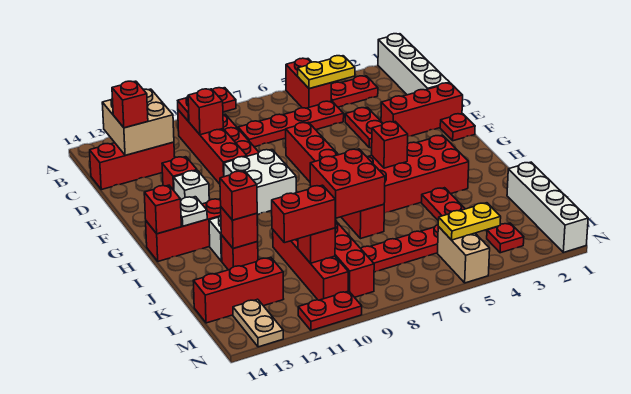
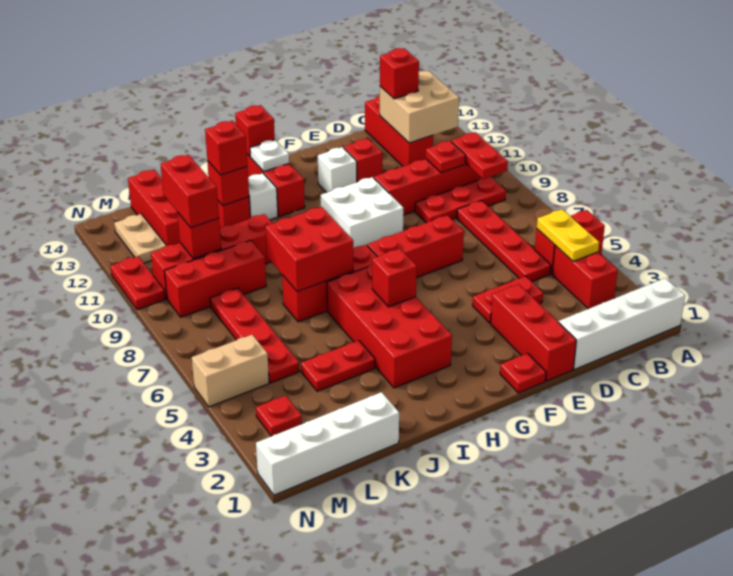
red plate B3:B4 level 1 -> red brick B3:B4 level 1
red brick C10 level 2 -> red plate C10 level 2
yellow plate M4:M5 level 2 -> none
tan plate M13:N13 level 1 -> tan plate M12:M13 level 1

